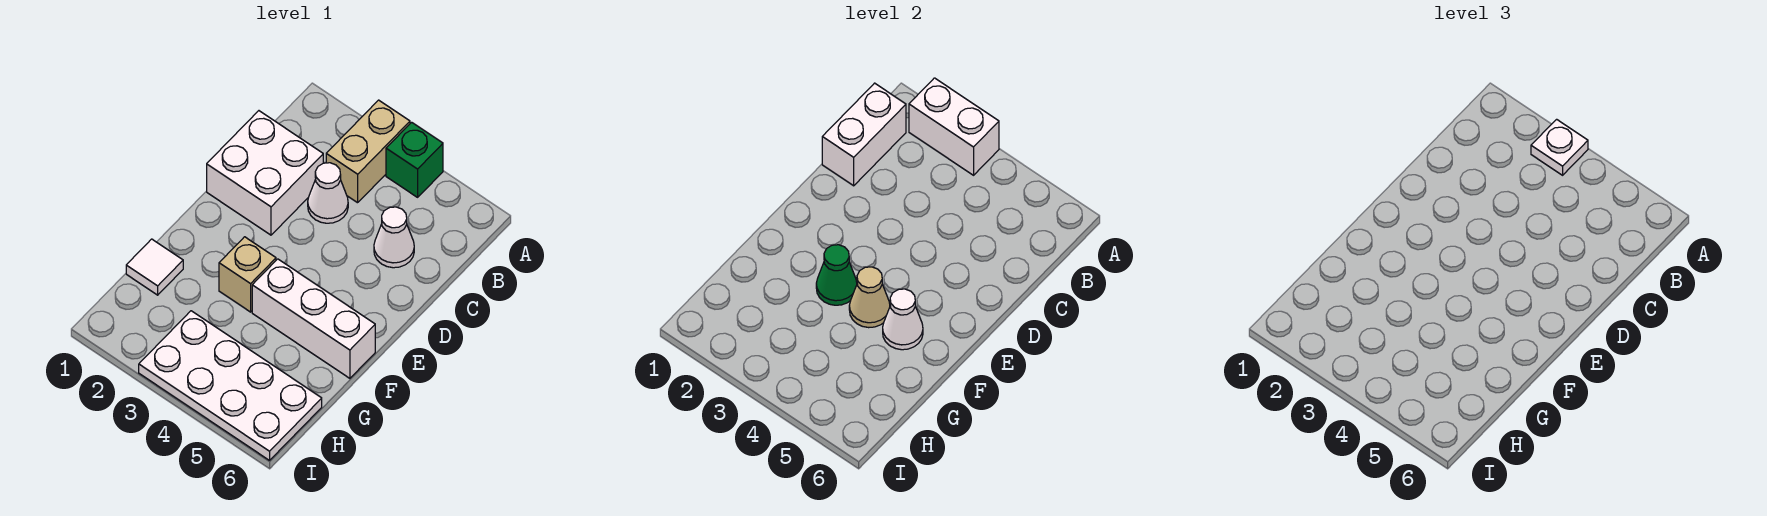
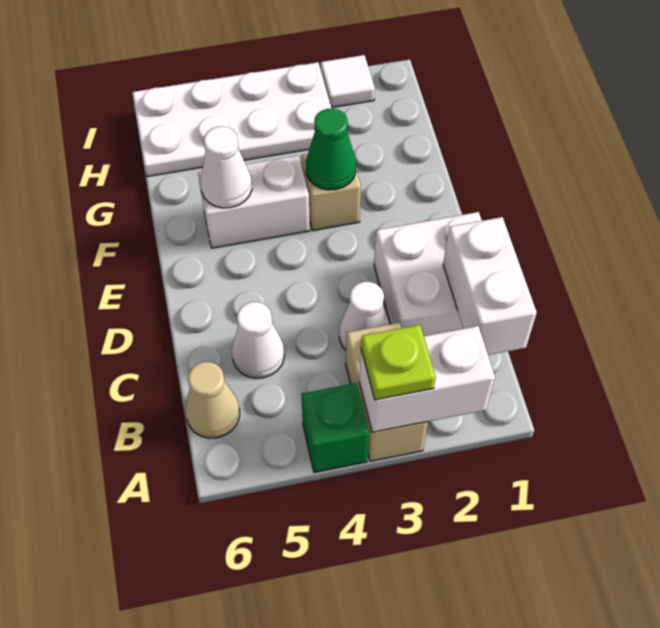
white plate A3 level 3 -> lime plate A3 level 3
white brick F4:F6 level 1 -> white brick F4:F5 level 1
tan cone F4 level 2 -> tan cone B6 level 1
white tile G1 level 1 -> white tile I2 level 1

